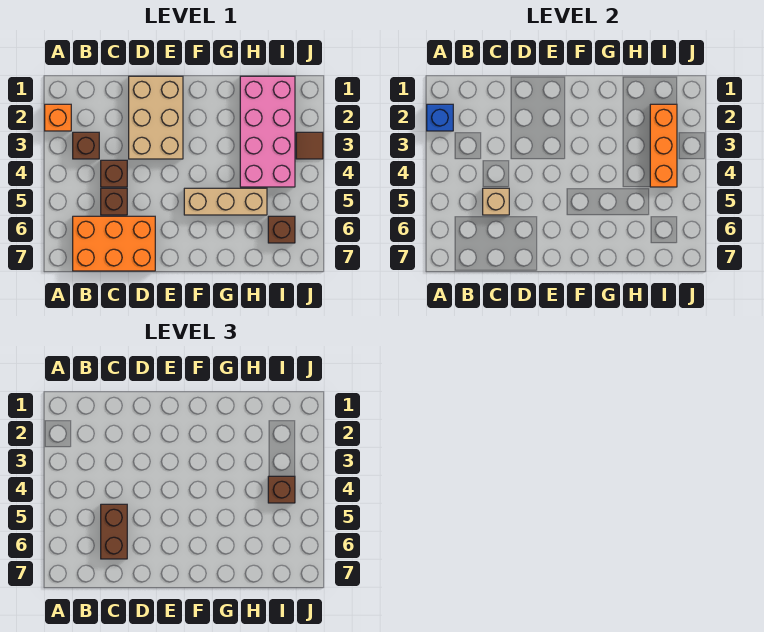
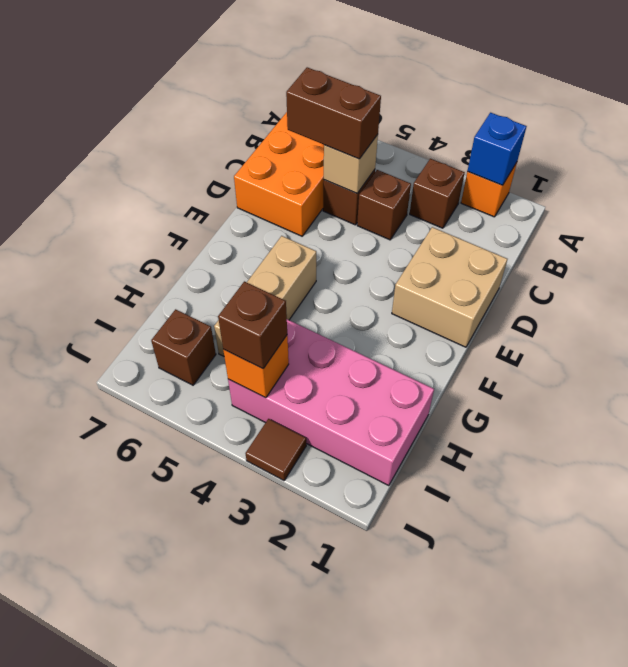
tan brick D1:E3 level 1 -> tan brick D1:E2 level 1
orange brick I2:I4 level 2 -> orange brick I4 level 2

